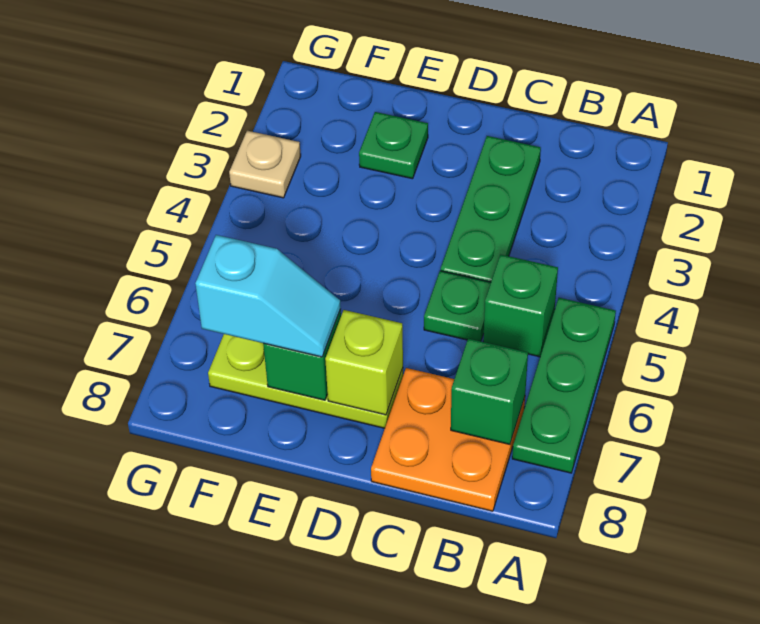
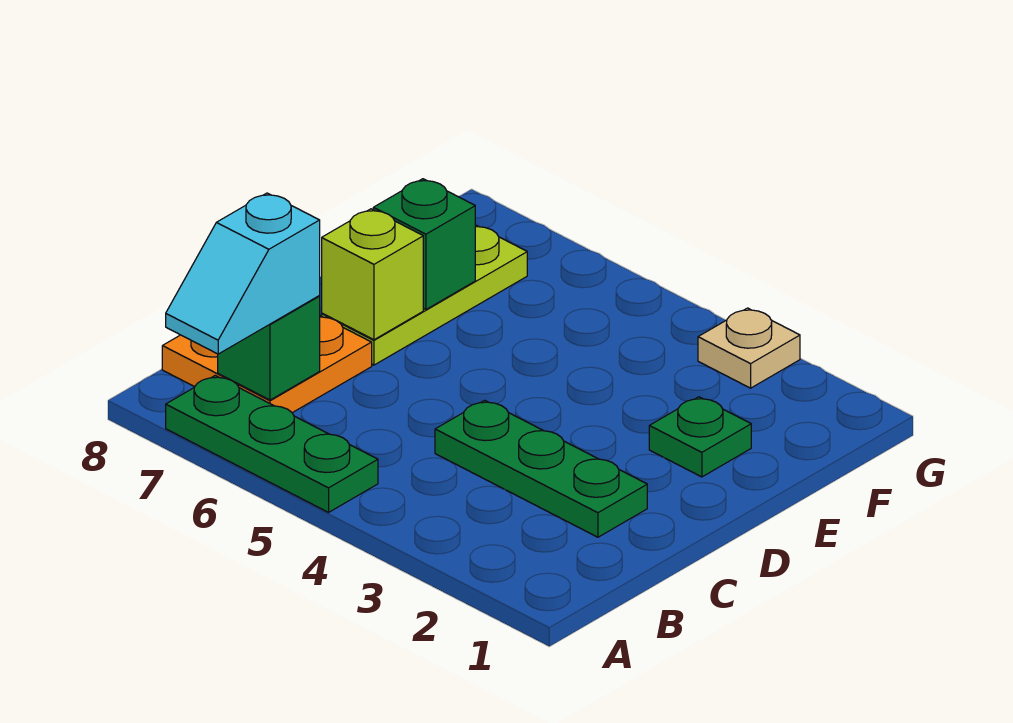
green brick B5 level 1 -> none
green plate C5 level 1 -> none
cyan slope E7:F7 level 3 top F -> cyan slope A7:B7 level 3 top B

